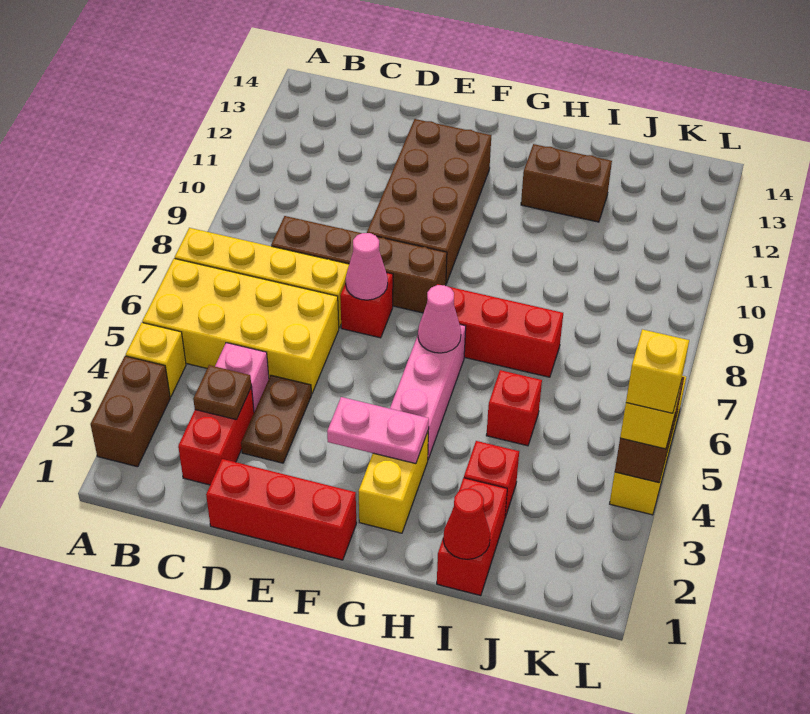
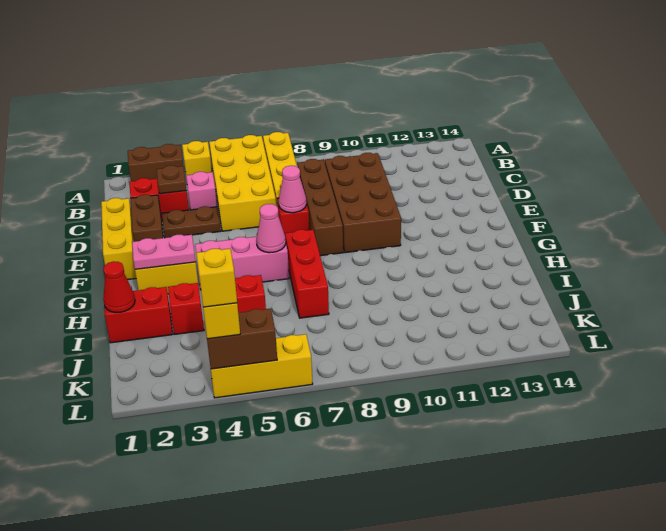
red brick D1:F1 level 1 -> yellow brick D1:F1 level 1
brown brick E9:F12 level 1 -> brown brick C9:F10 level 1
pink plate F3:G3 level 2 -> pink plate G2:G3 level 2
brown brick H12:I12 level 1 -> brown brick D2:E2 level 1

